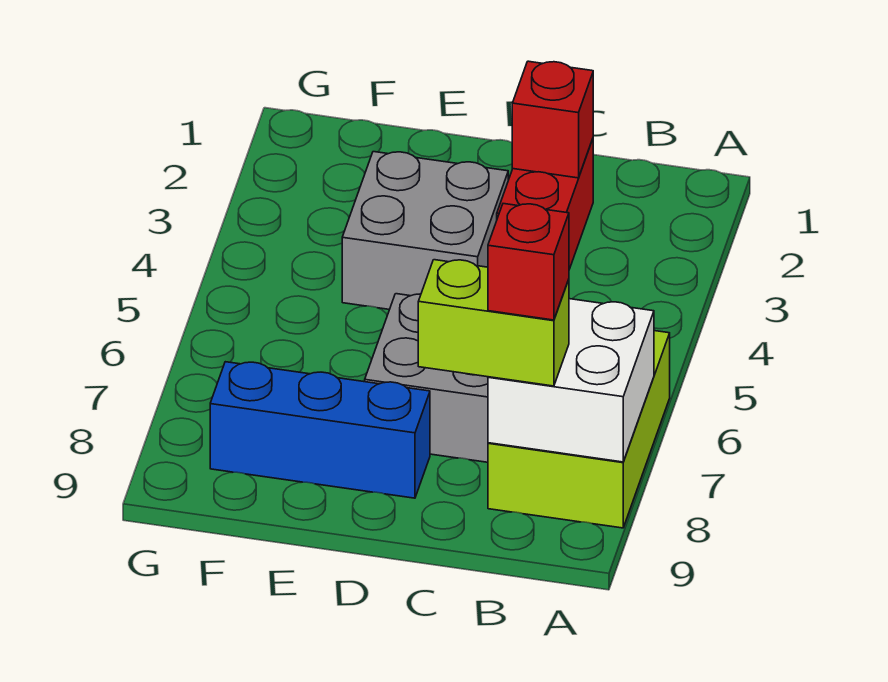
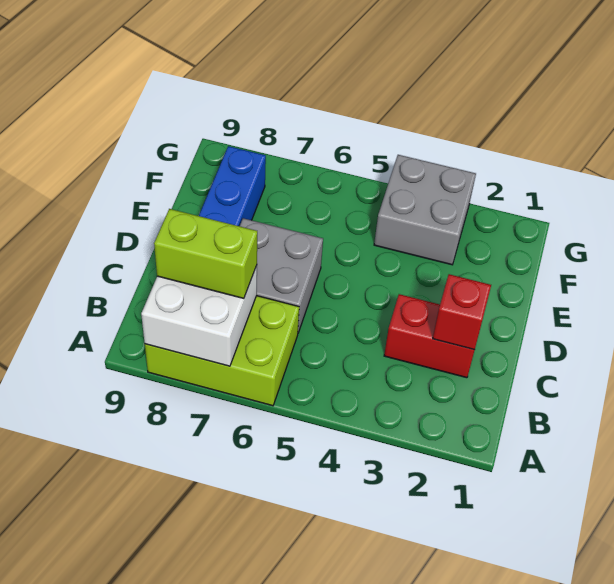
lime brick B8:C8 level 3 -> lime brick B7:B8 level 3
red brick B8 level 4 -> none
grey brick D3:E4 level 1 -> grey brick F3:G4 level 1

